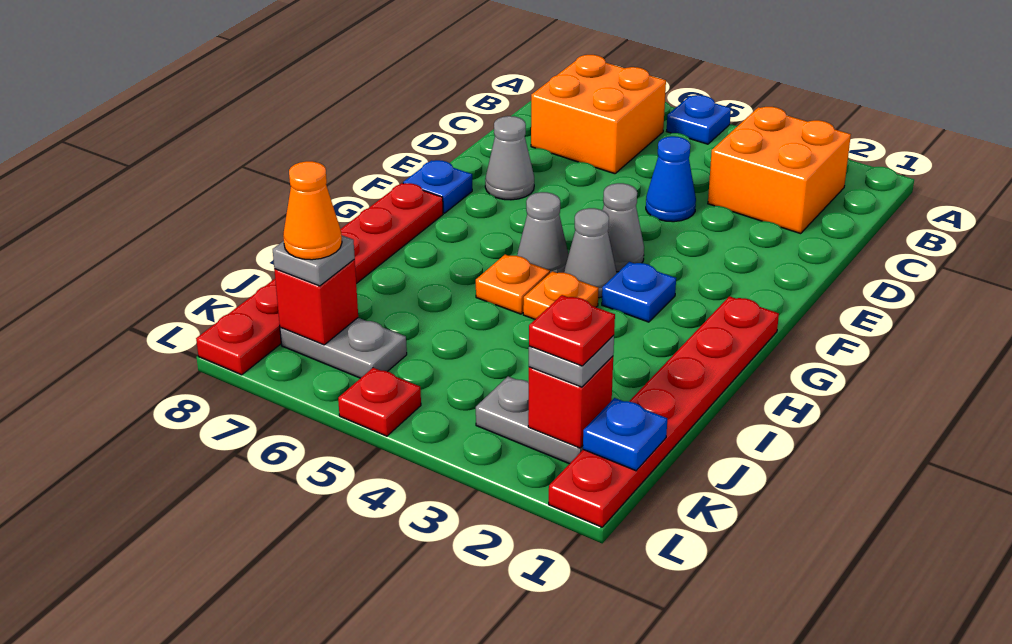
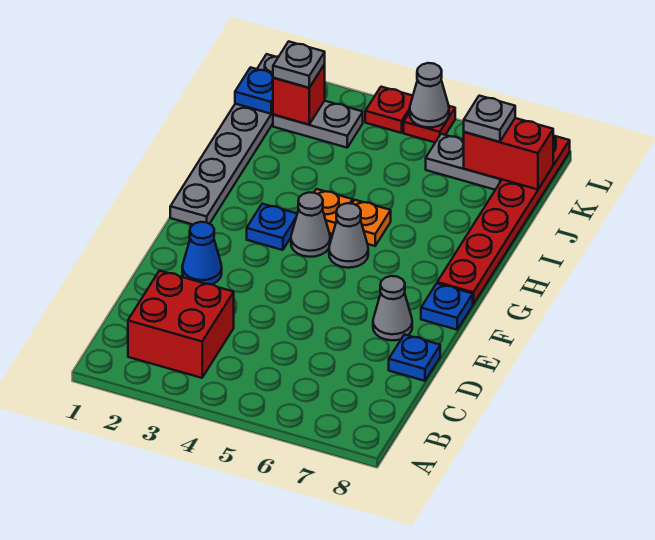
blue plate A5 level 1 -> blue plate D8 level 1
orange brick B2:C3 level 1 -> red brick B2:C3 level 1
orange brick B6:C7 level 1 -> none
blue cone D4 level 1 -> blue cone E2 level 1
grey cone F4 level 1 -> grey cone L5 level 2
red plate G1:L1 level 1 -> grey plate G1:L1 level 1
red plate K2 level 4 -> red plate L4 level 1
red brick K7 level 2 -> red brick K7:K8 level 2
orange cone K7 level 4 -> none

